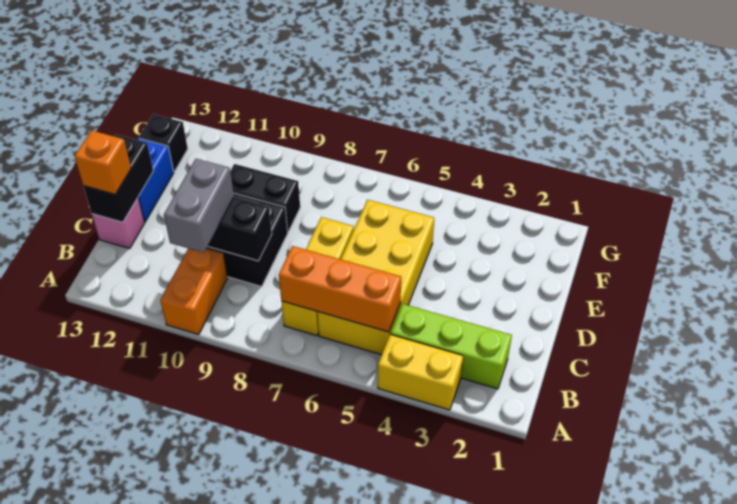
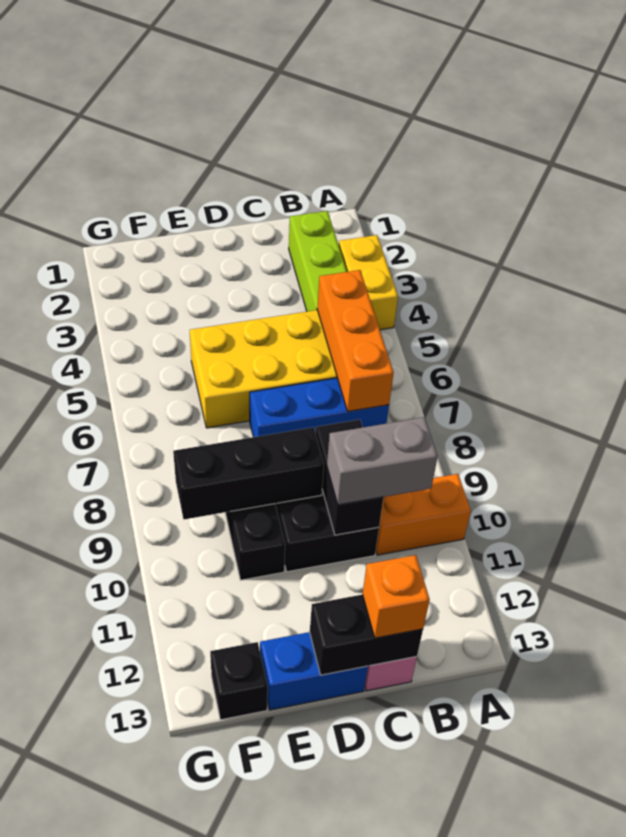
yellow brick B7:D7 level 1 -> blue brick B7:D7 level 1
none -> black brick D9:F9 level 2

